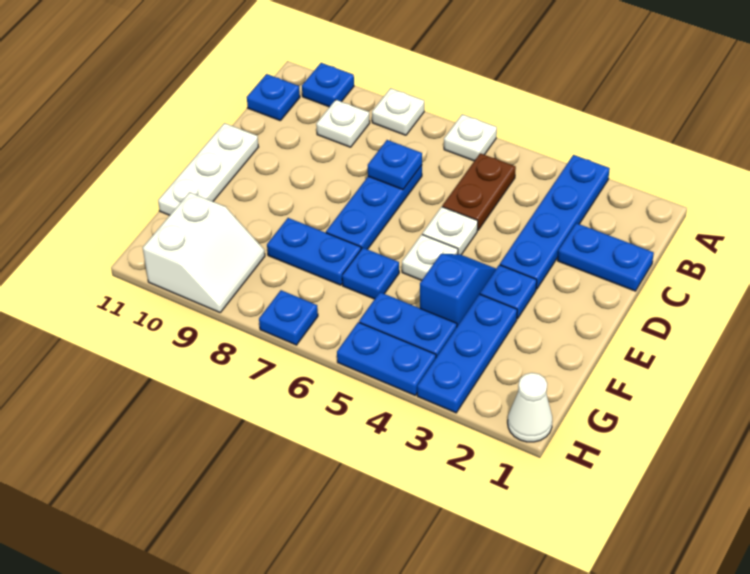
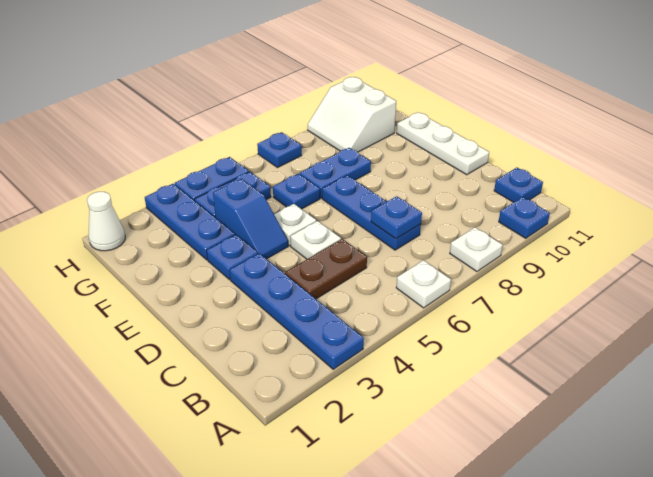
brown plate B5:C5 level 1 -> brown plate C4:C5 level 1
white plate B9 level 1 -> none
blue plate C1:C2 level 1 -> none

